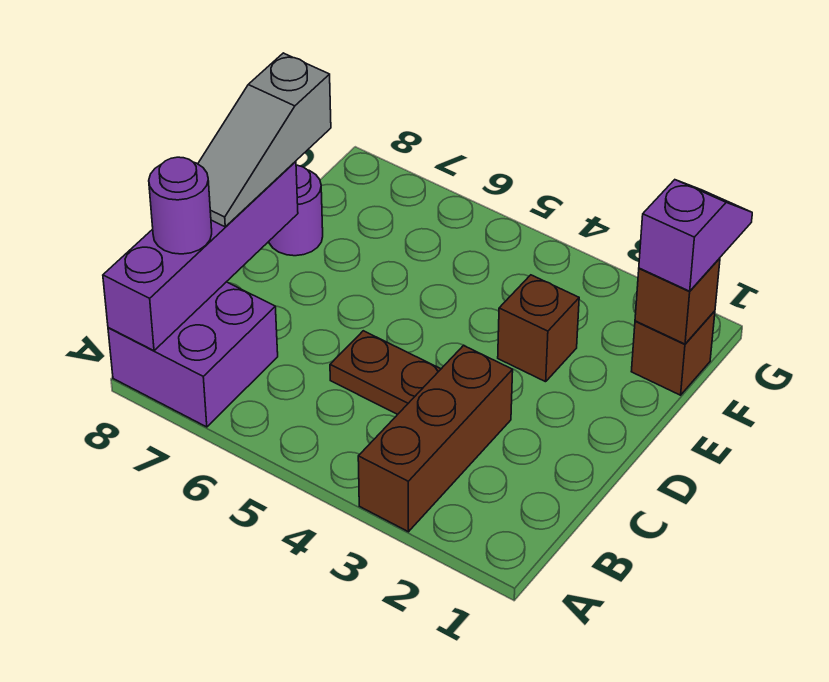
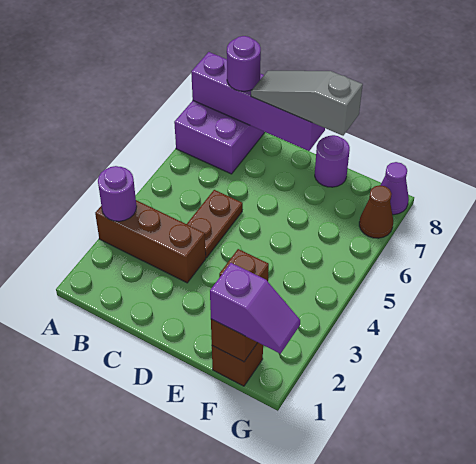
none -> purple round brick A3 level 2
none -> brown cone G7 level 1
none -> purple cone G8 level 1

